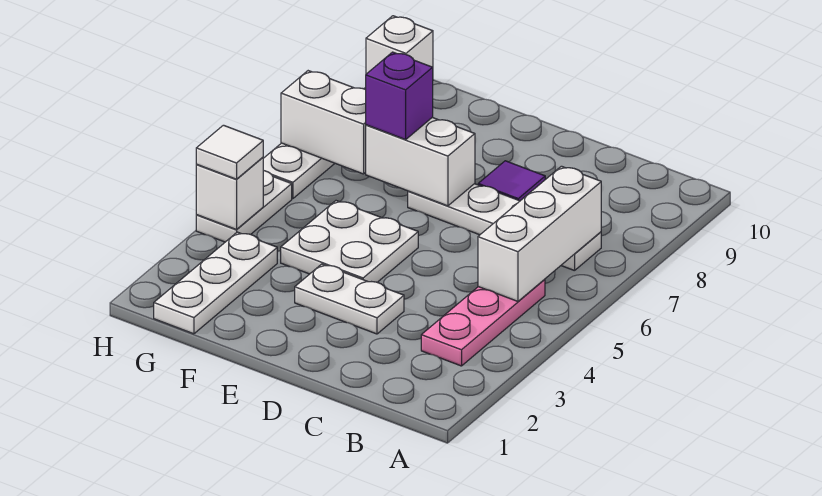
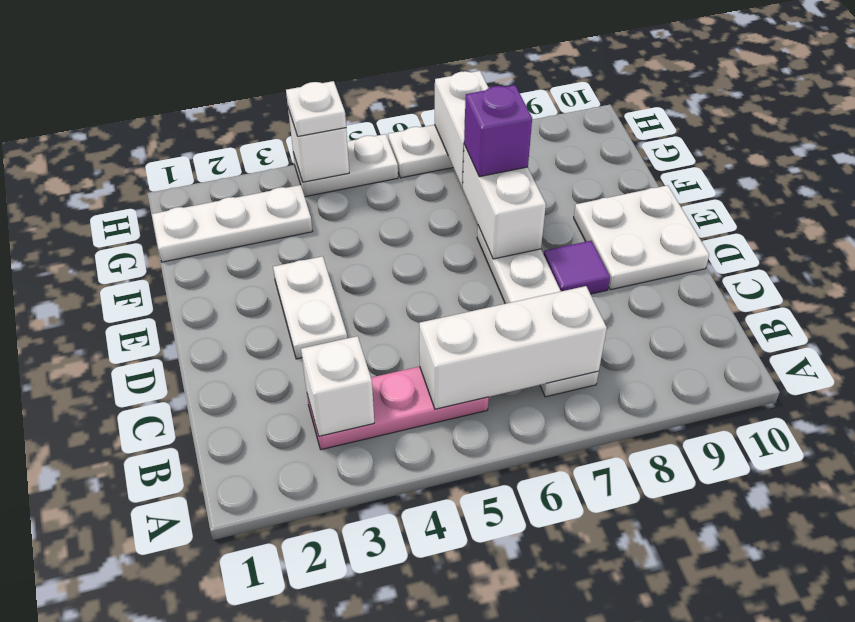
white plate E4:F5 level 1 -> white plate D9:E10 level 1
white tile H4 level 3 -> white plate H4 level 3
white brick H10 level 1 -> white brick B3 level 2

